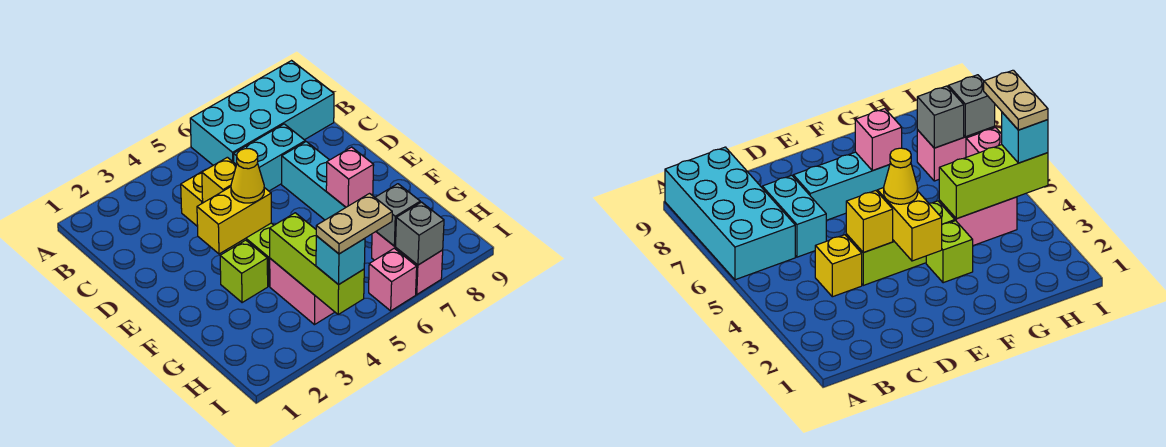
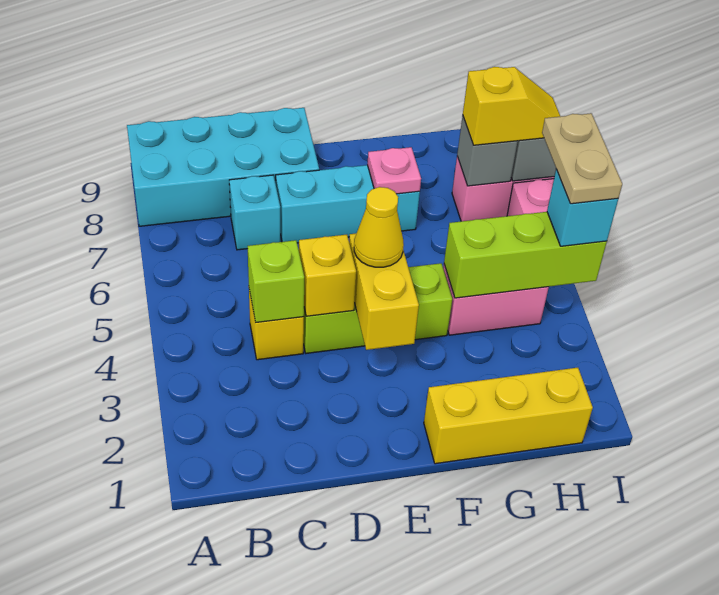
cyan brick A6:B9 level 1 -> cyan brick A8:D9 level 1
cyan brick C6:C7 level 1 -> cyan brick C7 level 1
none -> yellow brick F1:H1 level 1
lime brick F3 level 1 -> lime brick C4 level 2
pink brick F7 level 2 -> pink plate F7 level 2
none -> yellow slope H7:I7 level 3 top H

